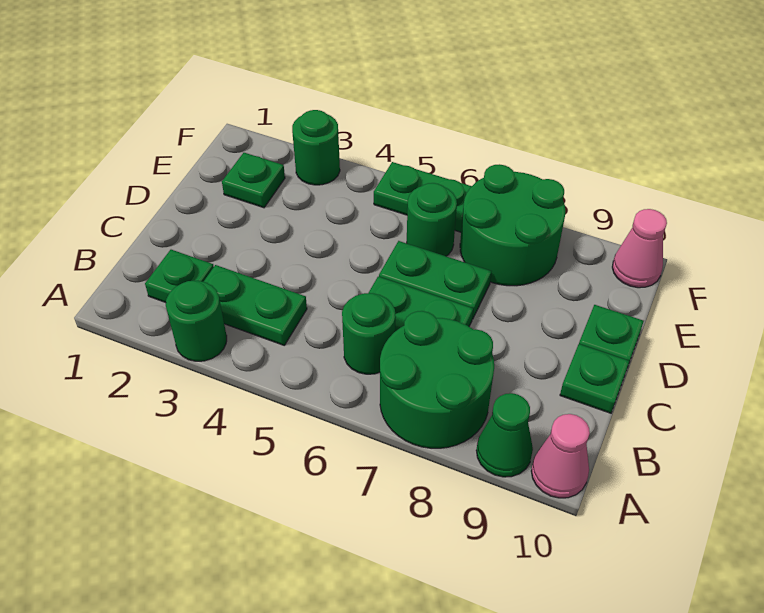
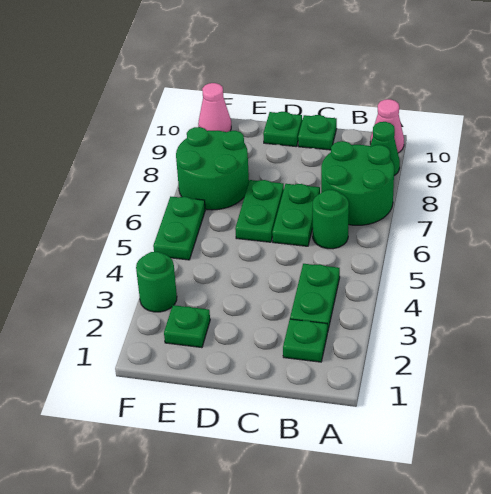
green round brick A3 level 1 -> none
green round brick E6 level 1 -> none

